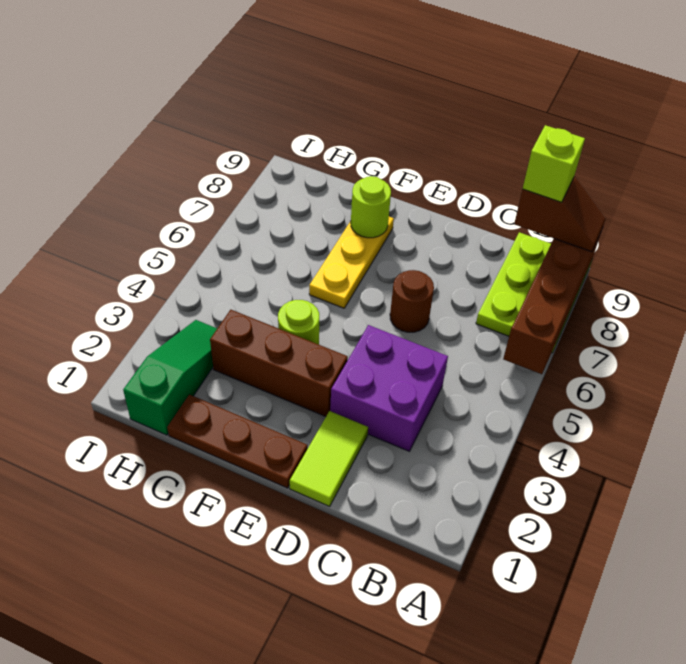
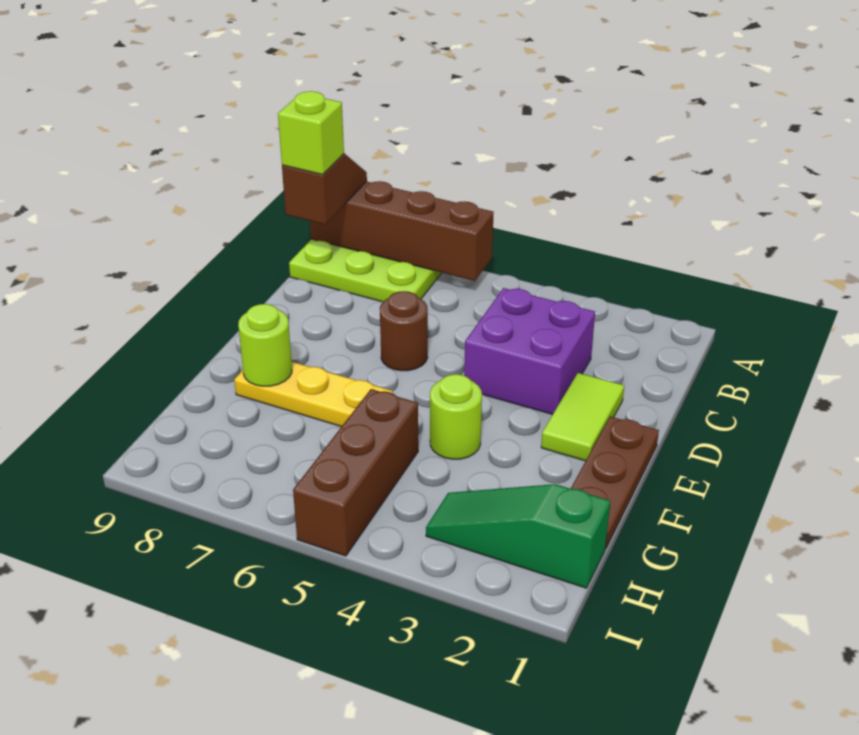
lime tile D1:D2 level 1 -> lime tile D2:E2 level 1
brown brick E3:G3 level 1 -> brown brick G5:I5 level 1

